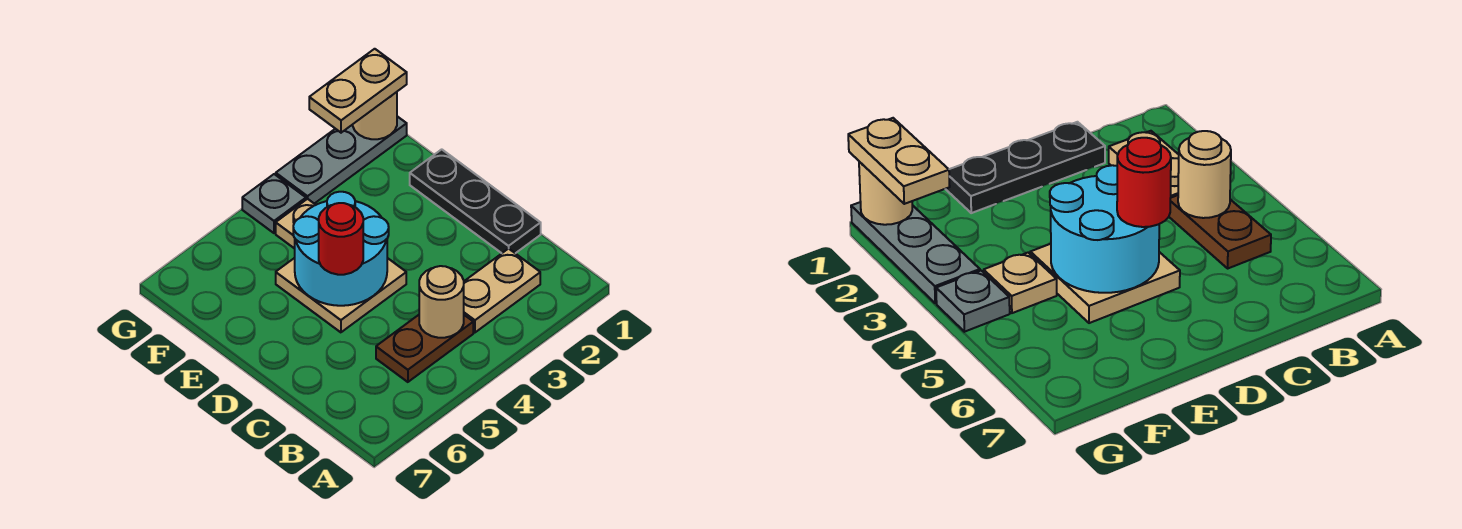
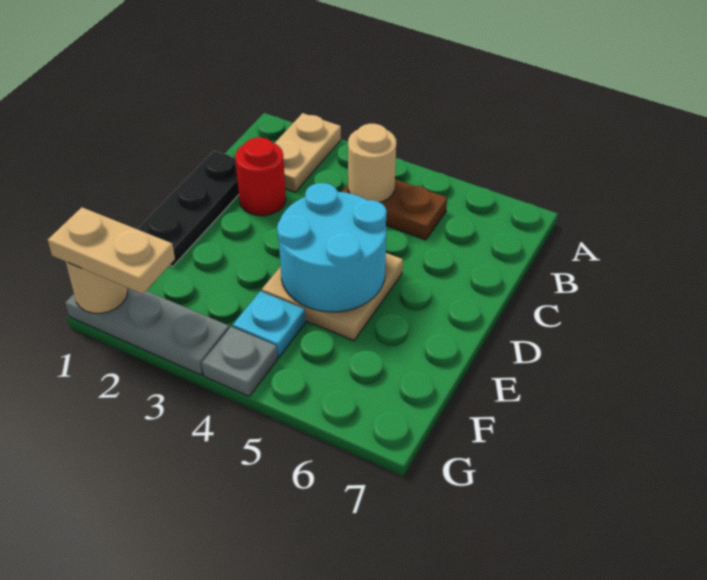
tan plate B2:B3 level 1 -> tan plate A2:B2 level 1
red round brick D5 level 3 -> red round brick C2 level 1
tan plate F4 level 1 -> cyan plate F4 level 1

